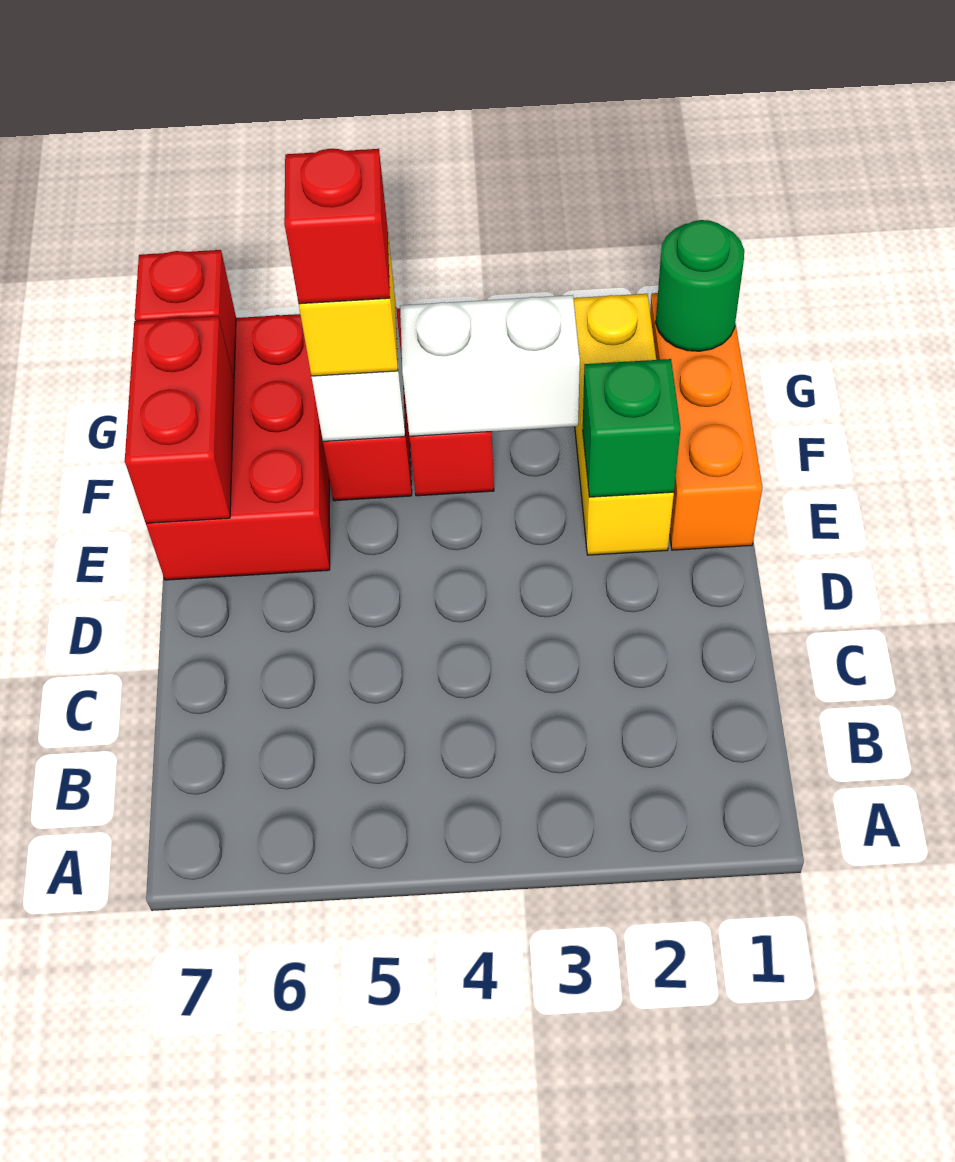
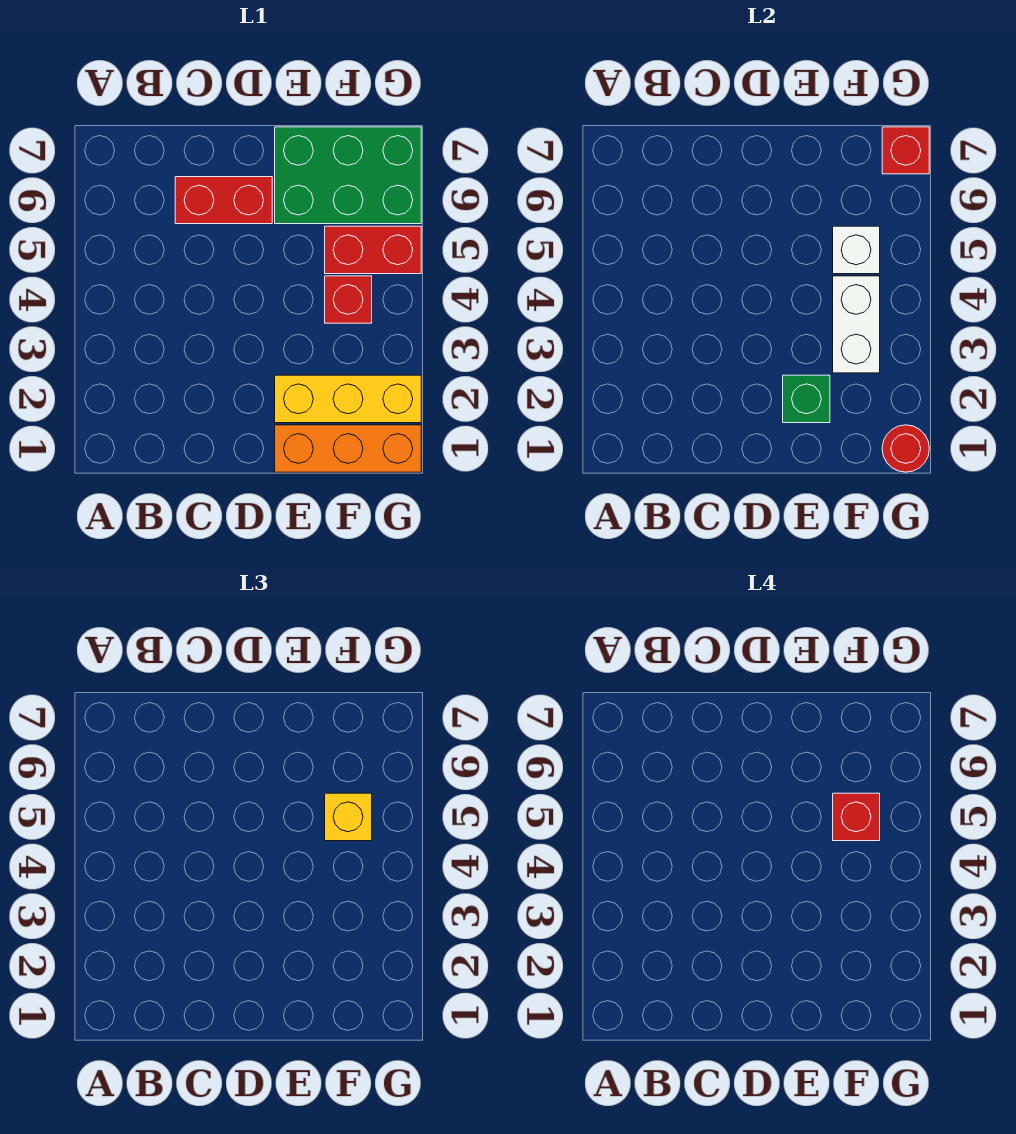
red brick E6:G7 level 1 -> green brick E6:G7 level 1
red brick E7:F7 level 2 -> red brick C6:D6 level 1
green round brick G1 level 2 -> red round brick G1 level 2

